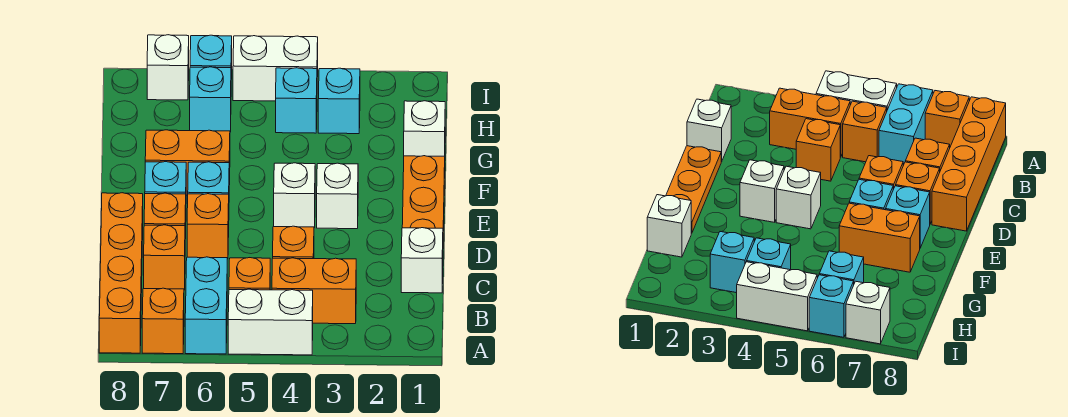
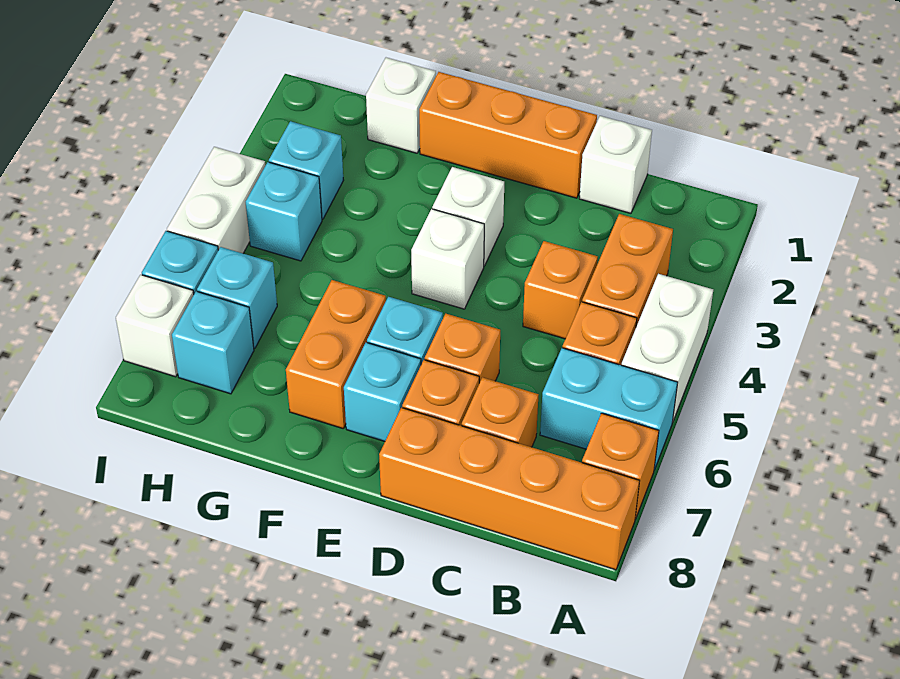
orange plate D1:F1 level 1 -> orange brick D1:F1 level 1
none -> cyan brick H7 level 1

